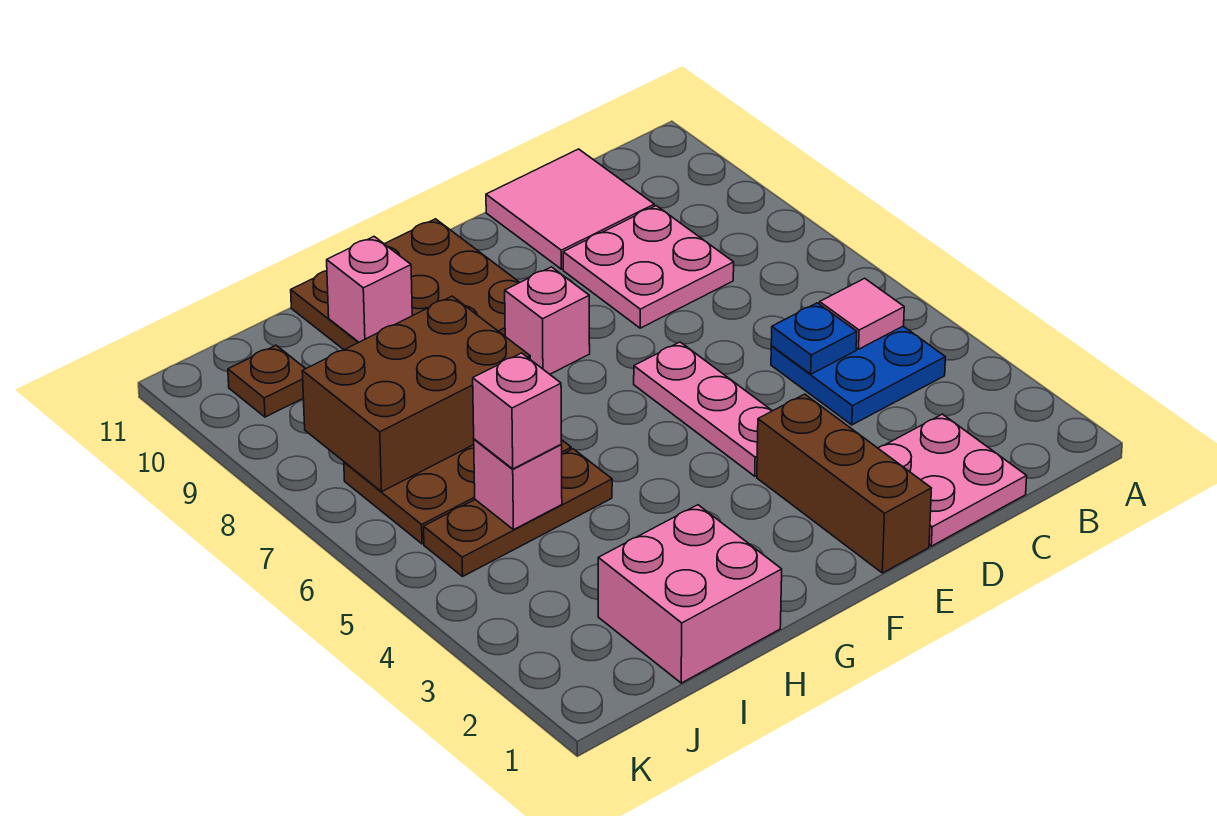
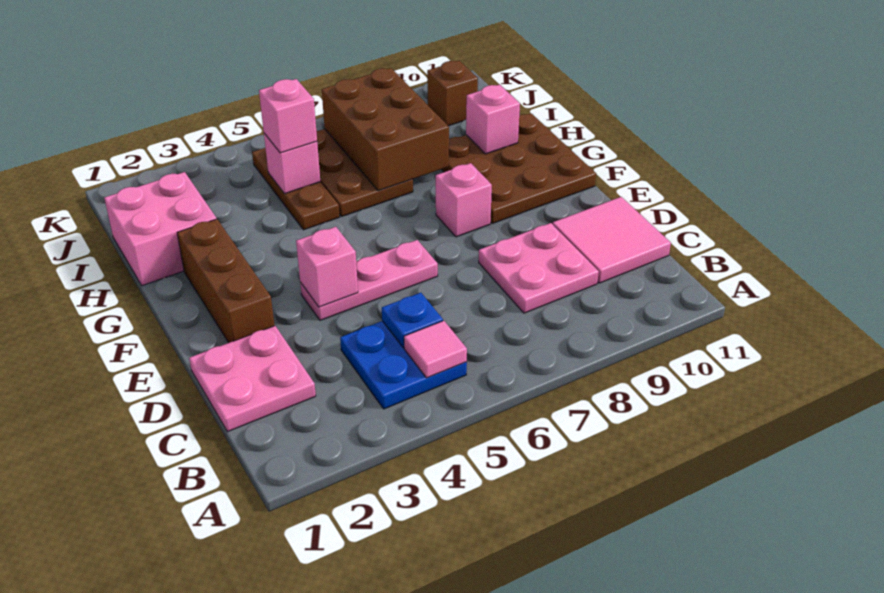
brown brick E1:E3 level 1 -> brown brick E2:G2 level 1
none -> pink brick E4 level 2
brown plate J10 level 1 -> brown brick J10 level 1

